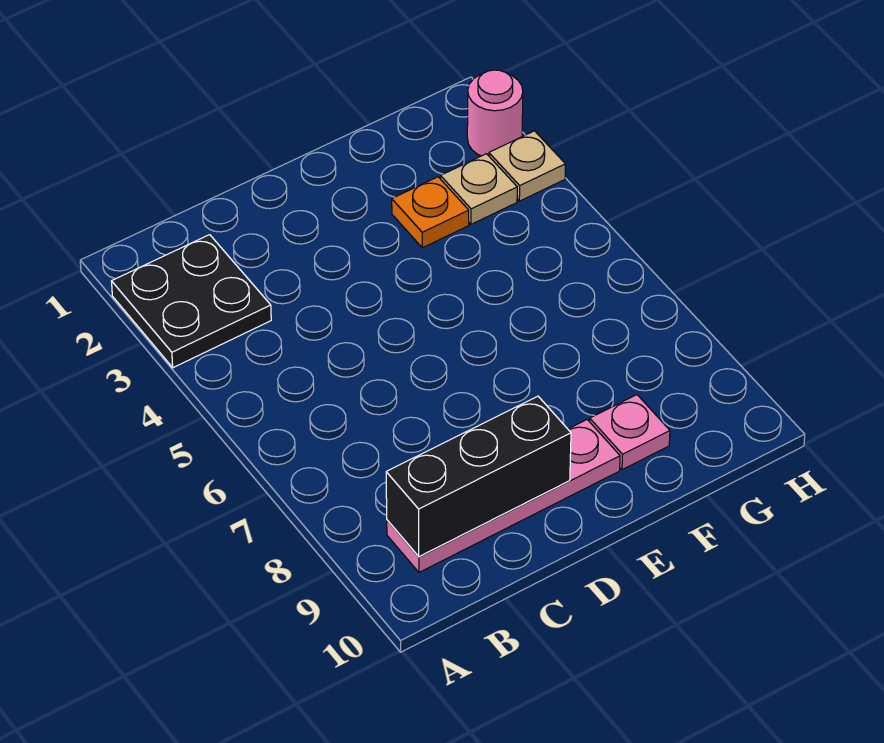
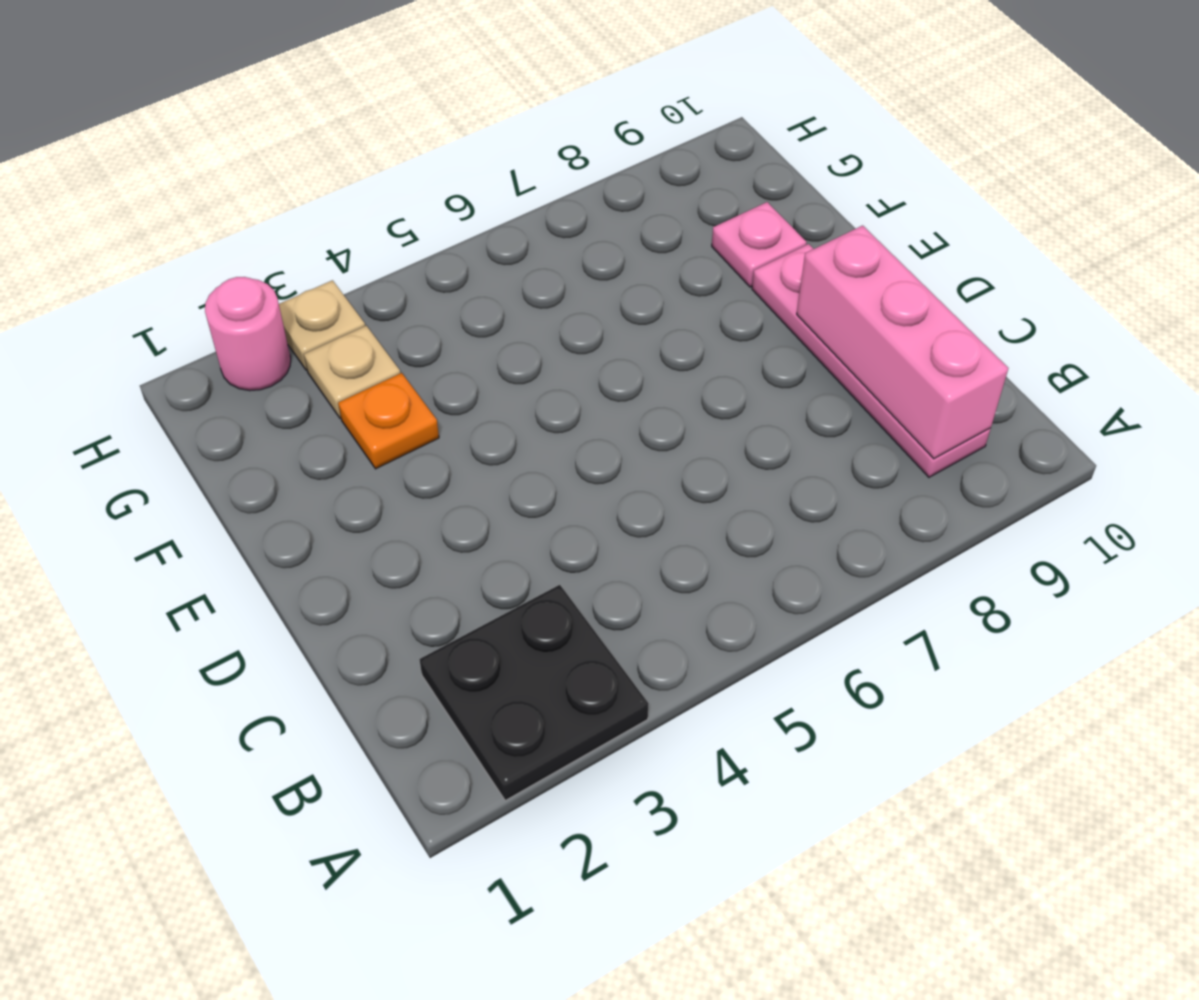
black brick B9:D9 level 2 -> pink brick B9:D9 level 2

